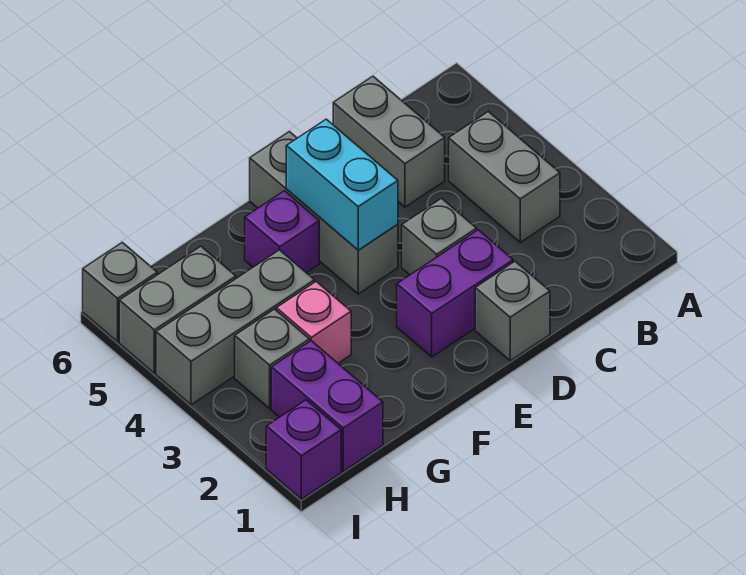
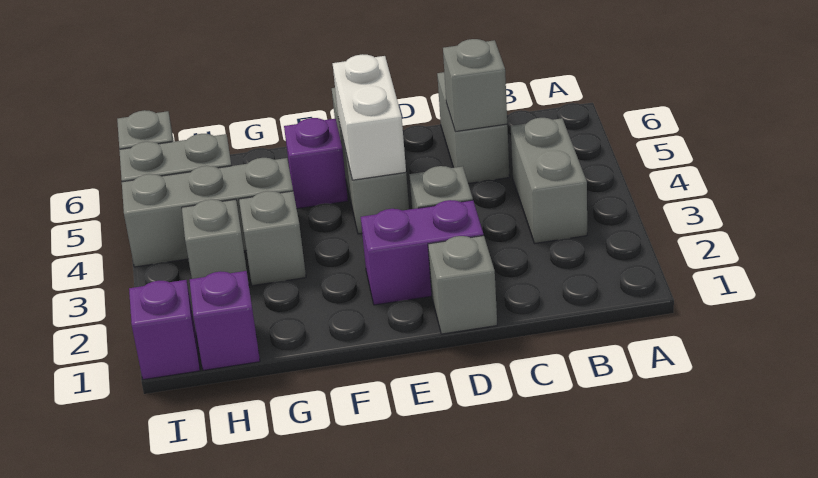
none -> grey brick C5 level 2
cyan brick E4:E5 level 2 -> white brick E4:E5 level 2
pink brick G3 level 1 -> grey brick G3 level 1
purple brick H1:H2 level 1 -> purple brick H1 level 1

